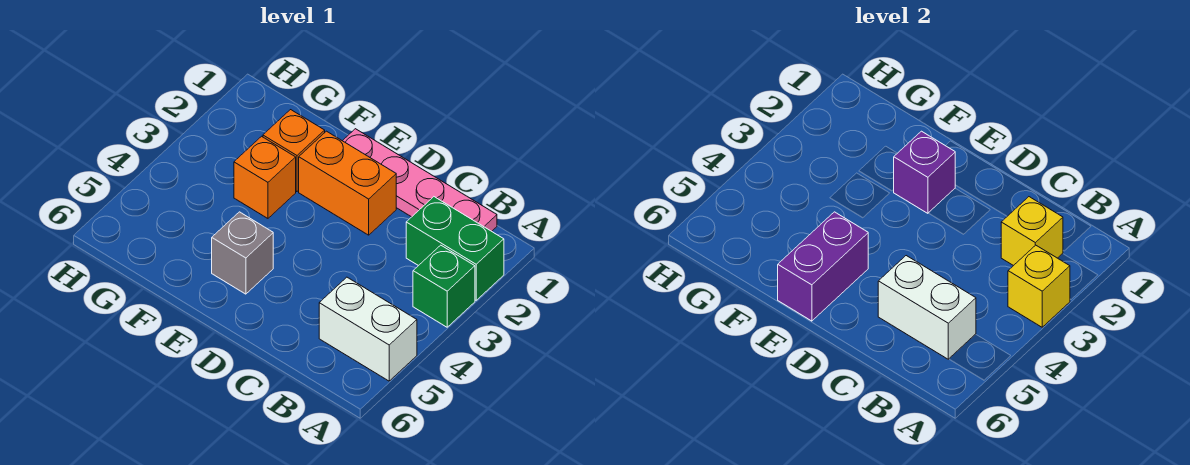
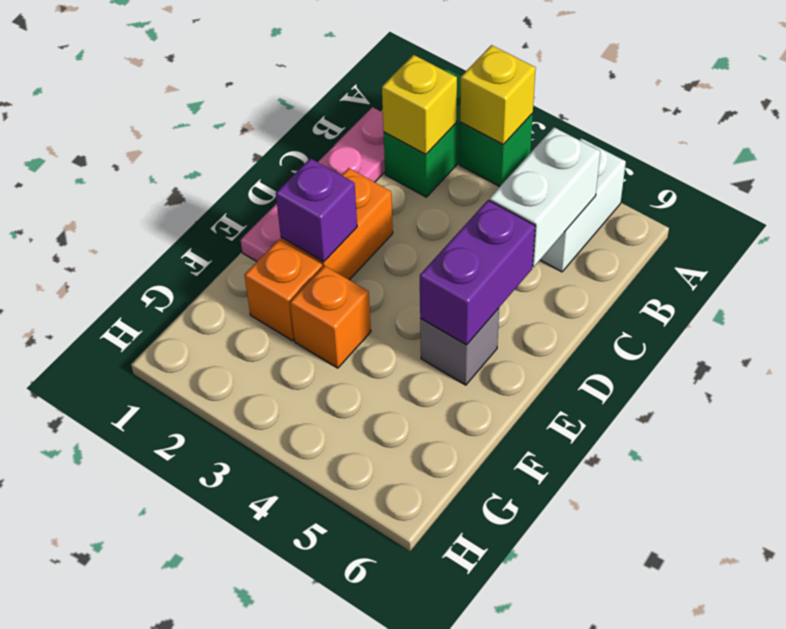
purple brick E5:E6 level 2 -> purple brick D5:E5 level 2

